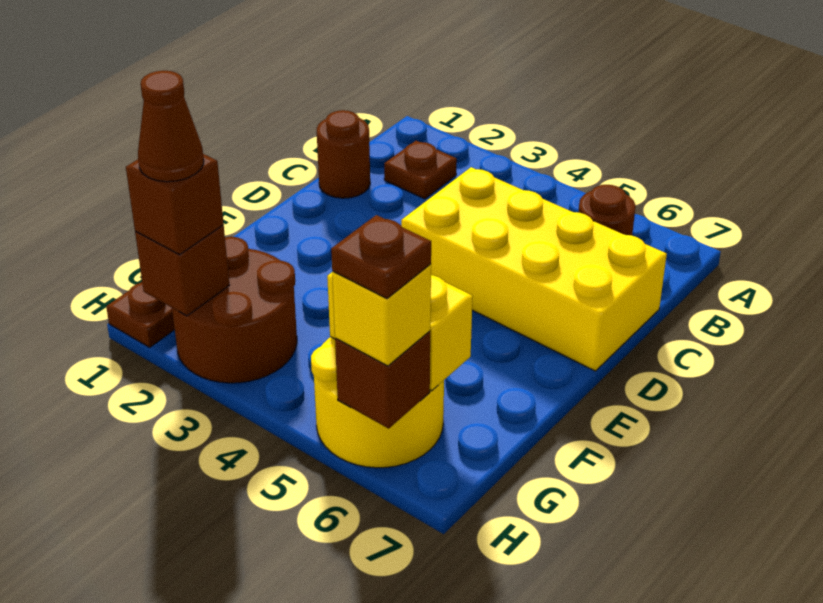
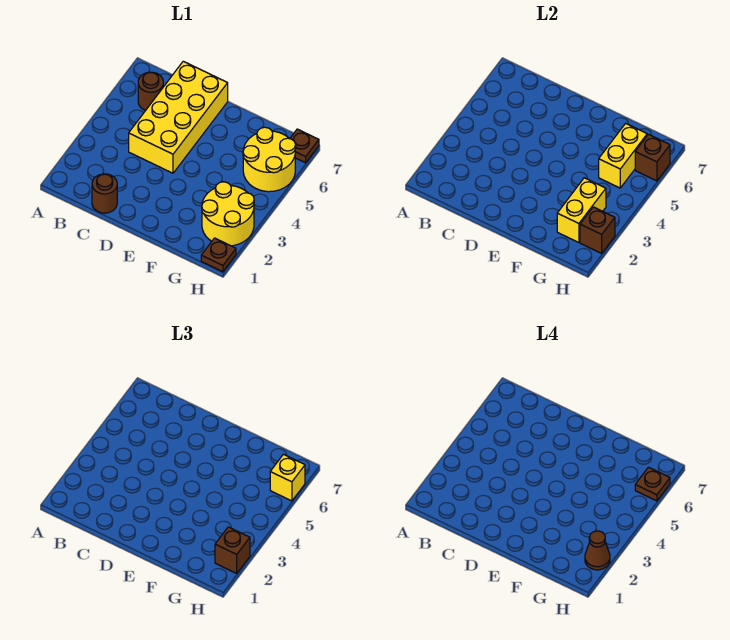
brown plate B2 level 1 -> brown plate H7 level 1
brown round brick G2:H3 level 1 -> yellow round brick G2:H3 level 1
none -> yellow brick G2:G3 level 2

